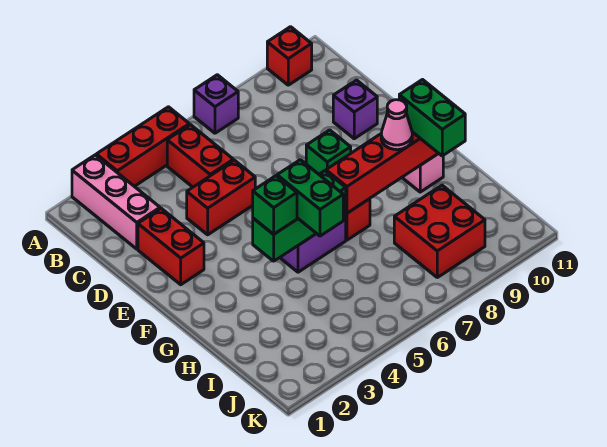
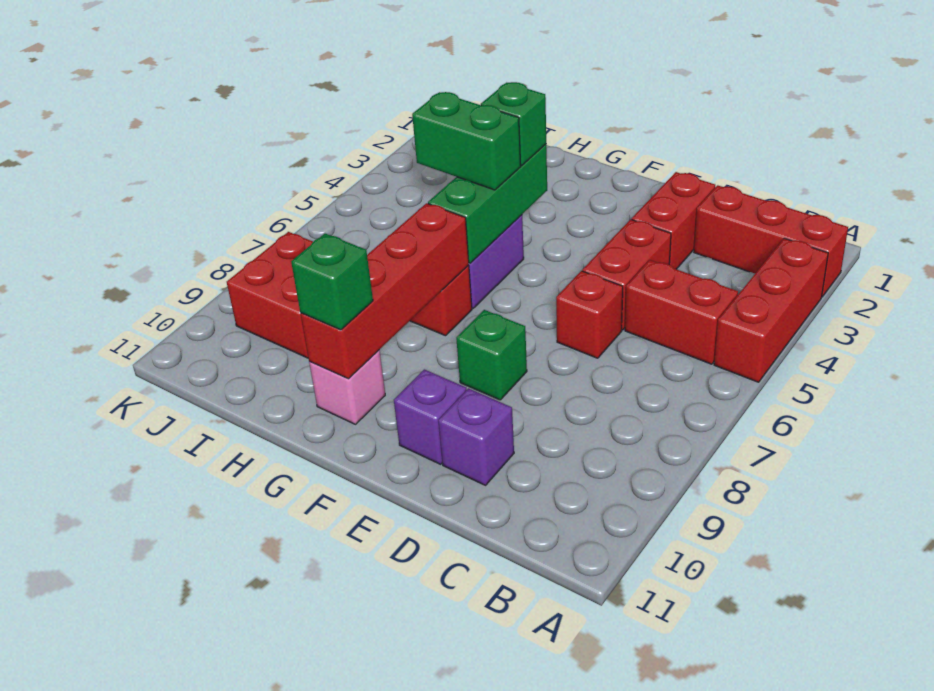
pink brick A2:C2 level 1 -> red brick A2:C2 level 1
purple brick A7 level 1 -> purple brick E10 level 1
red brick A10 level 1 -> red brick D6 level 1
red brick D2:E2 level 1 -> red brick D2:D3 level 1
pink cone G9 level 3 -> none
green brick G10:H10 level 3 -> green brick G10 level 3

